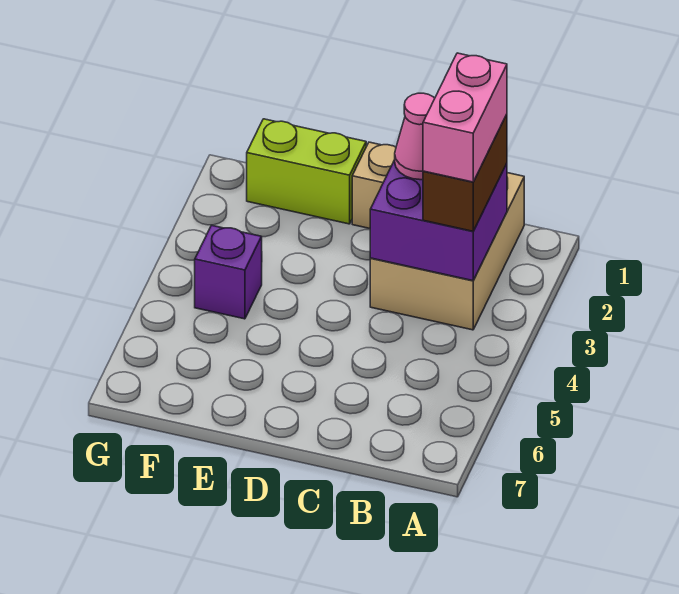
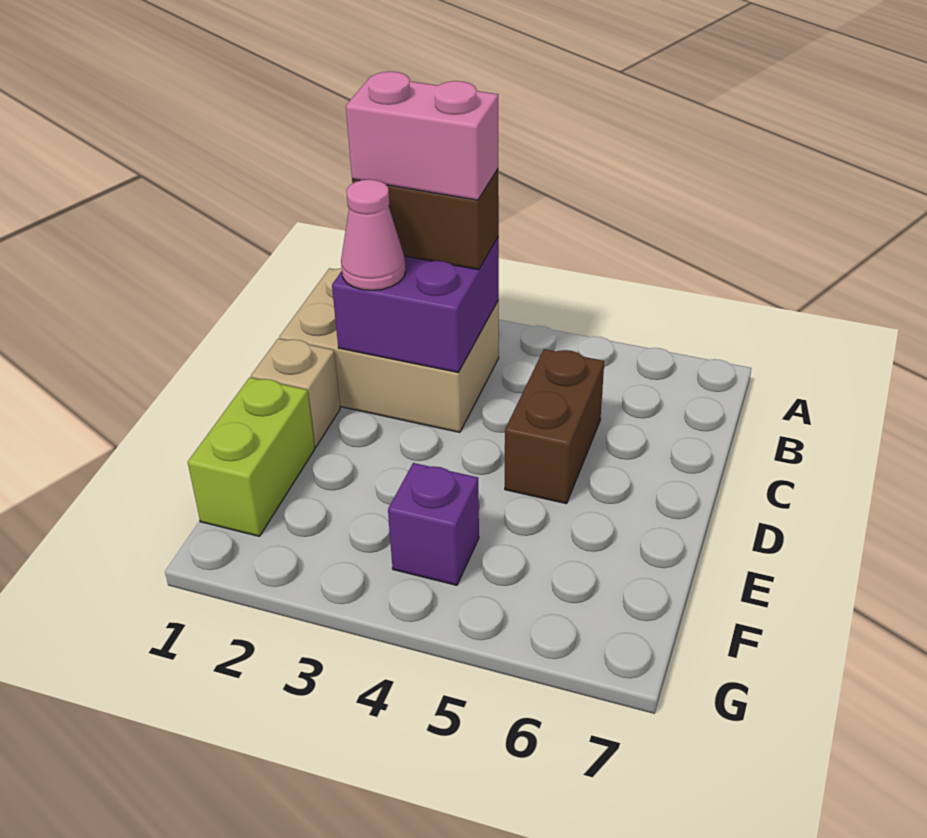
none -> brown brick C5:D5 level 1

